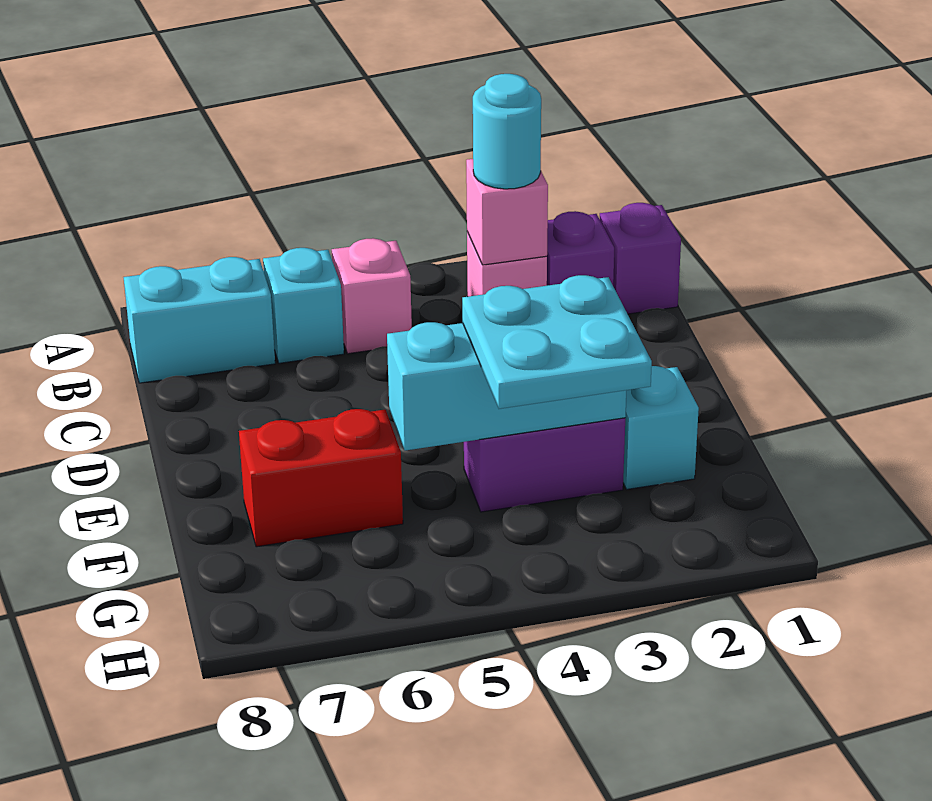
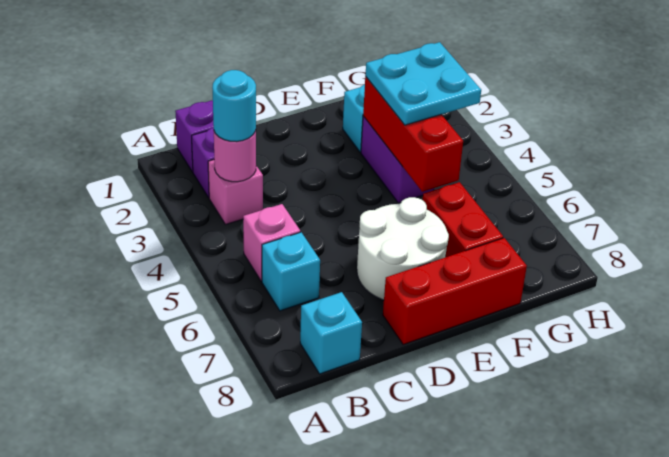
pink brick B3 level 2 -> pink round brick B3 level 2
cyan brick B7:B8 level 1 -> cyan brick B8 level 1
none -> white round brick D6:E7 level 1
none -> red brick D8:F8 level 1
cyan brick F3:F5 level 2 -> red brick F3:F5 level 2

